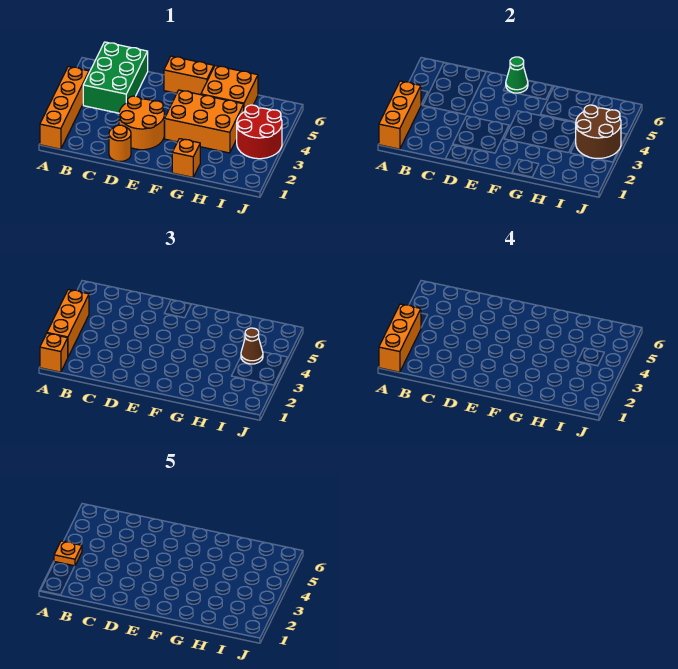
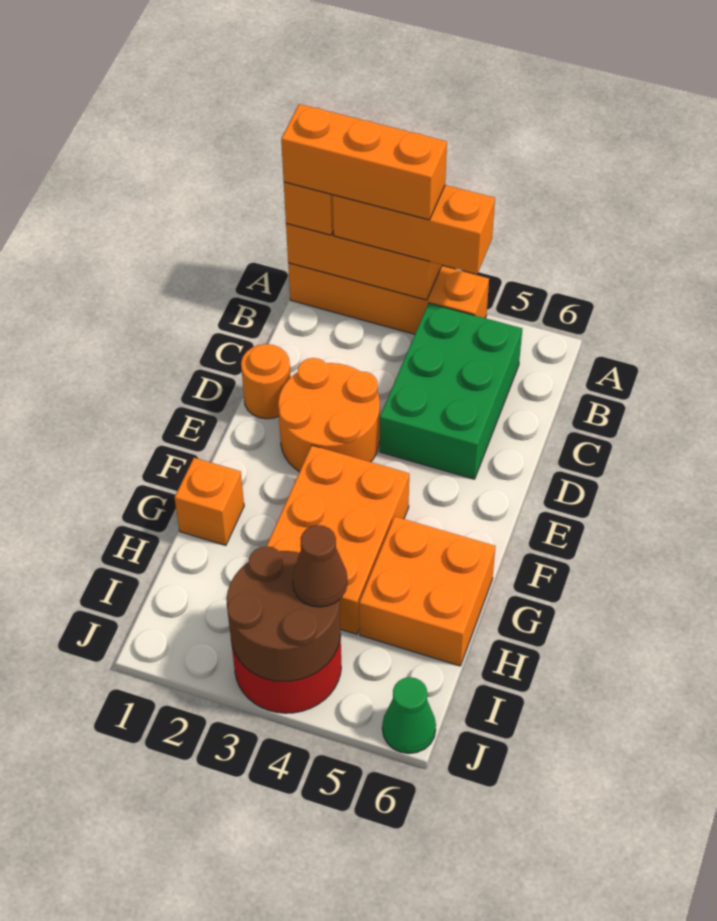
orange plate A3 level 5 -> none
green brick B4:C6 level 1 -> green brick B4:D5 level 1
orange brick E6:F6 level 1 -> none
green cone E6 level 2 -> green cone J6 level 1

